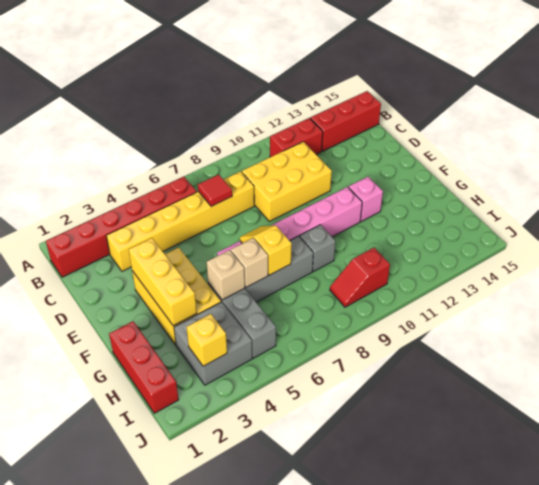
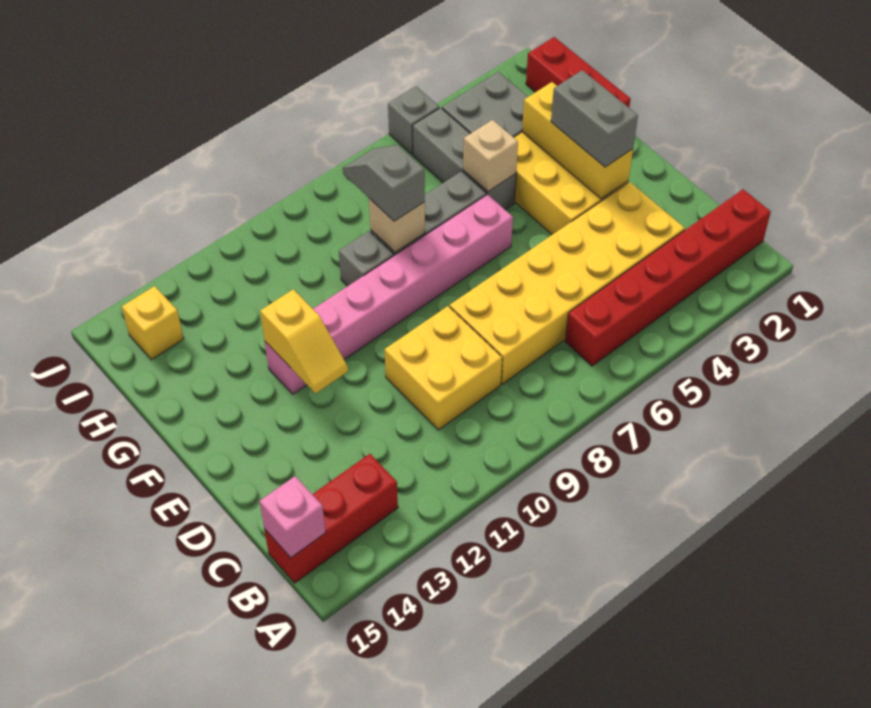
red brick B11:B12 level 1 -> none
none -> pink brick B15 level 2
yellow brick C3:C8 level 1 -> yellow brick C3:D8 level 1
red tile C7 level 2 -> none
yellow brick C9:D11 level 1 -> yellow brick C9:D10 level 1
none -> grey brick E3:F3 level 3
yellow slope F7:G7 level 2 top G -> yellow slope E12:F12 level 2 top F
tan brick G6 level 2 -> tan brick G8 level 2
none -> grey slope G8:H8 level 3 top G
yellow brick I3 level 2 -> yellow brick I14 level 1
red slope I9:I10 level 1 top 10 -> none
none -> grey brick J5 level 1

